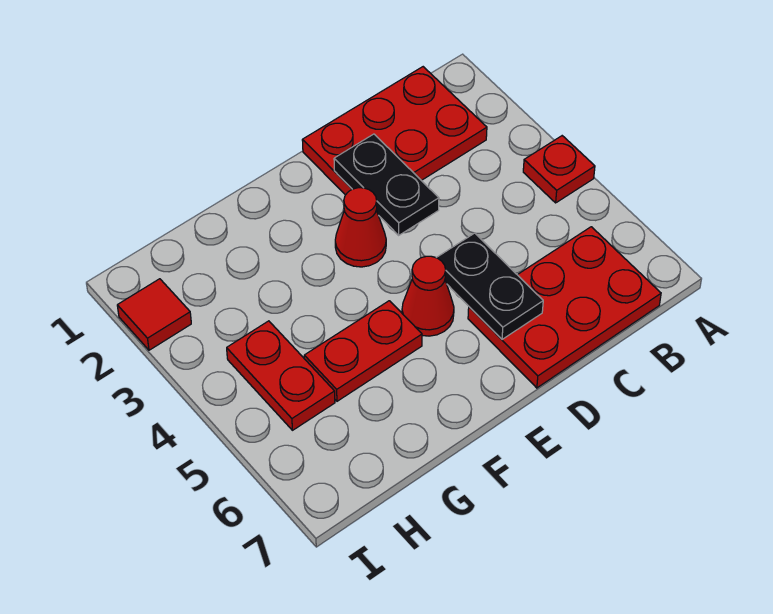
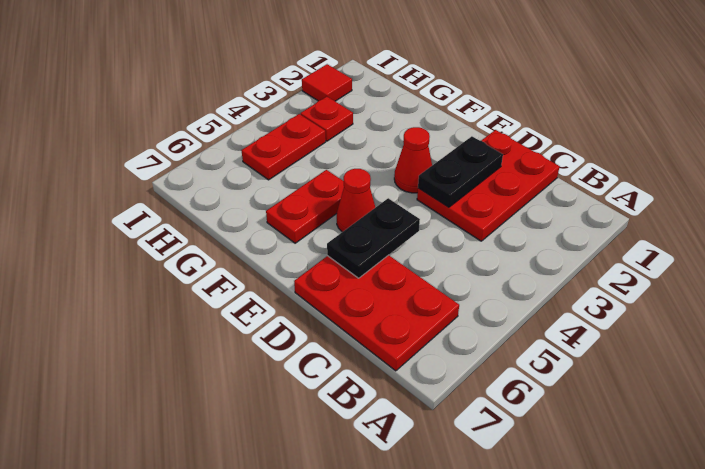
red plate A4 level 1 -> red plate H3 level 1
red plate B1:D2 level 1 -> red plate C1:D3 level 1
red plate F5:G5 level 1 -> red plate F5:F6 level 1

